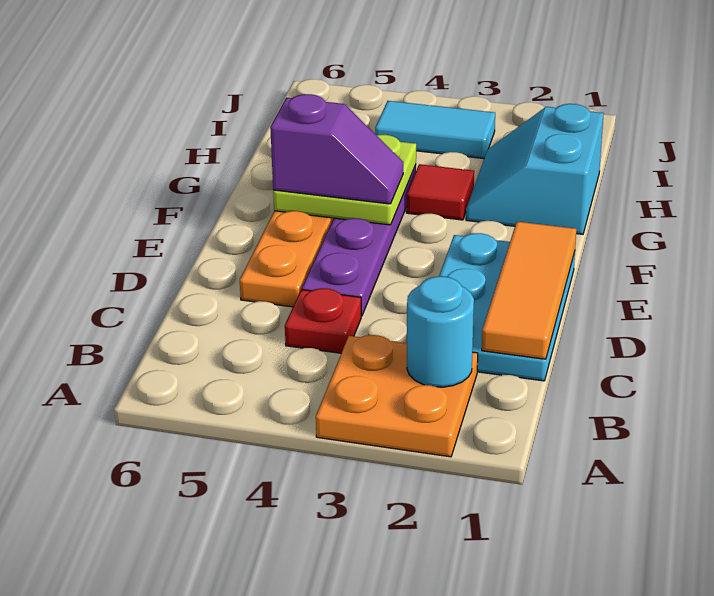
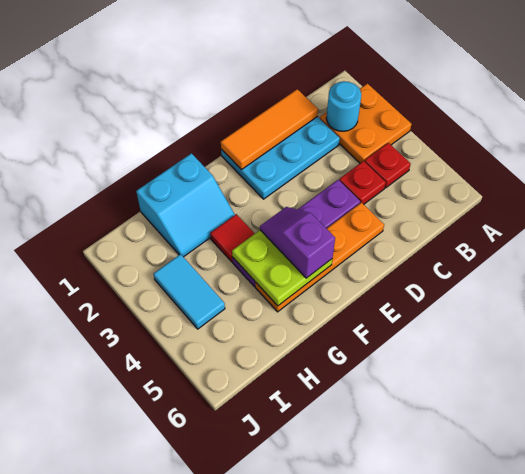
none -> red plate B4 level 1

